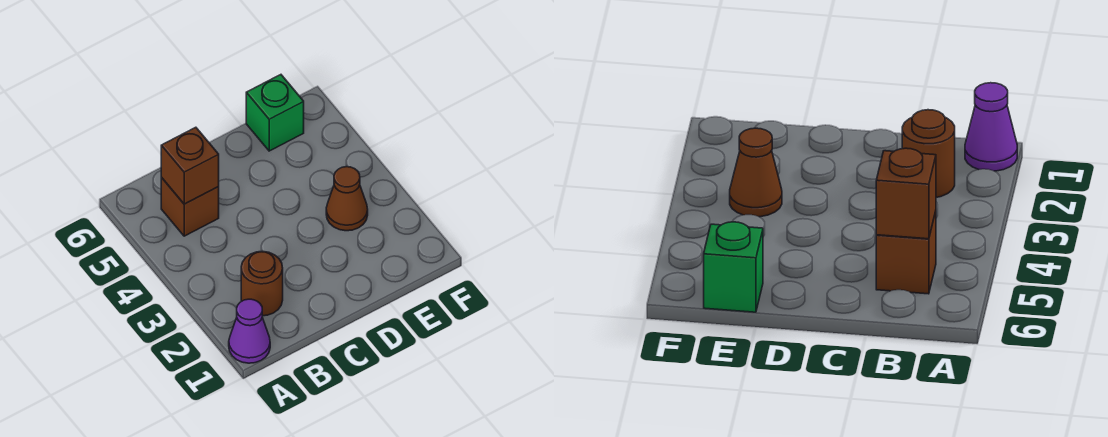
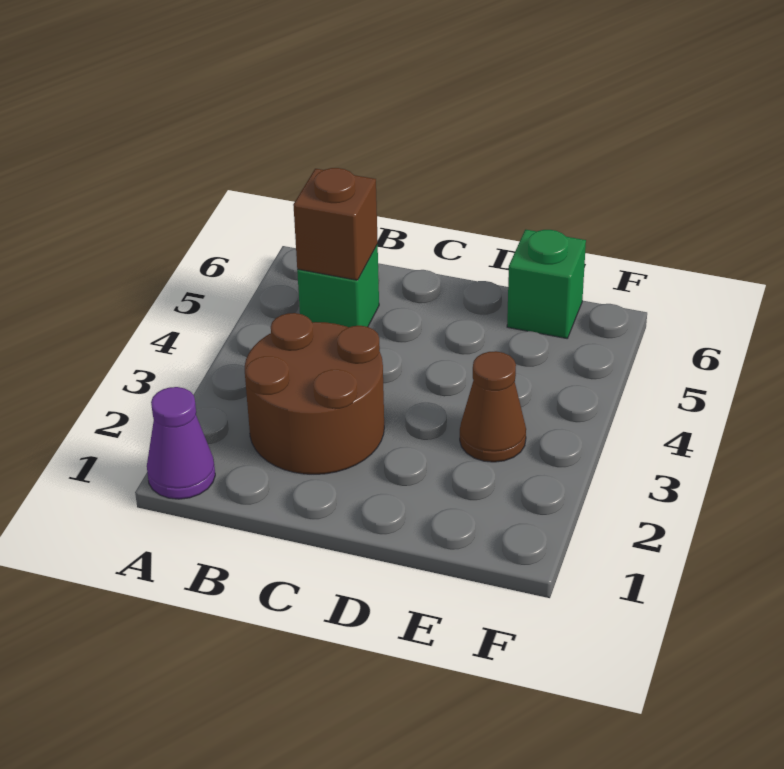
brown round brick B2 level 1 -> brown round brick B2:C3 level 1
brown brick B5 level 1 -> green brick B5 level 1

